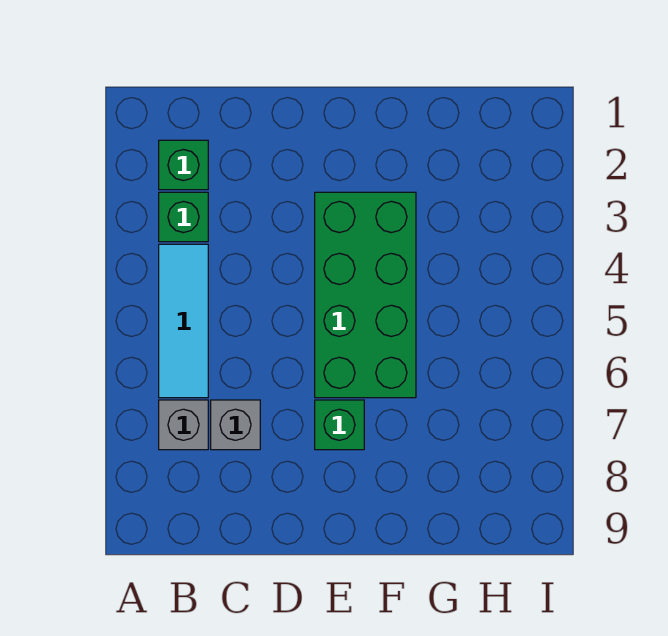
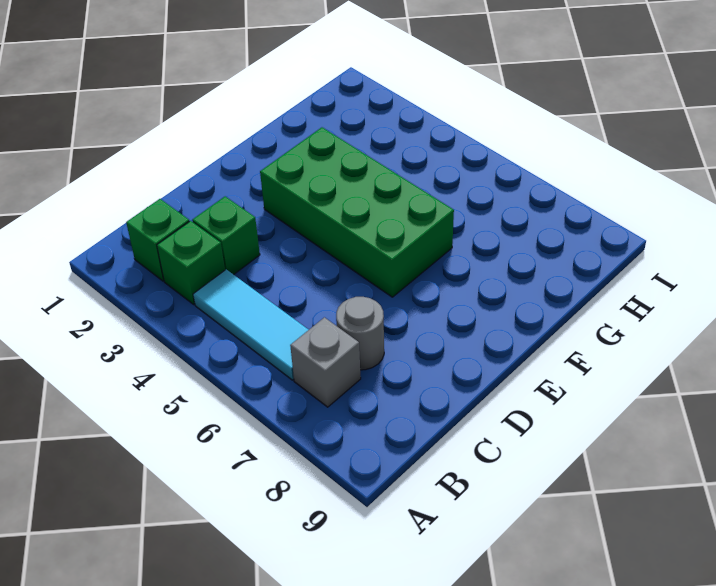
grey brick C7 level 1 -> grey round brick C7 level 1
green brick E7 level 1 -> green brick C3 level 1

